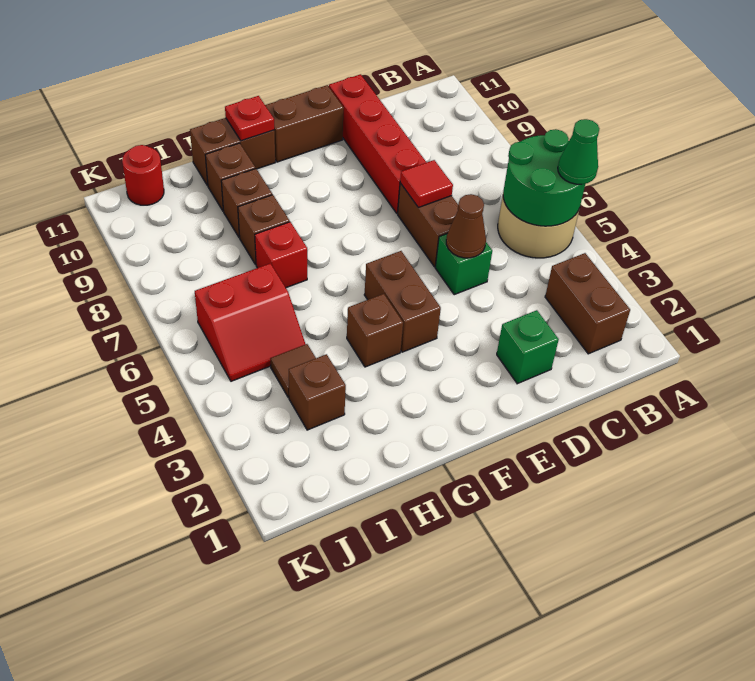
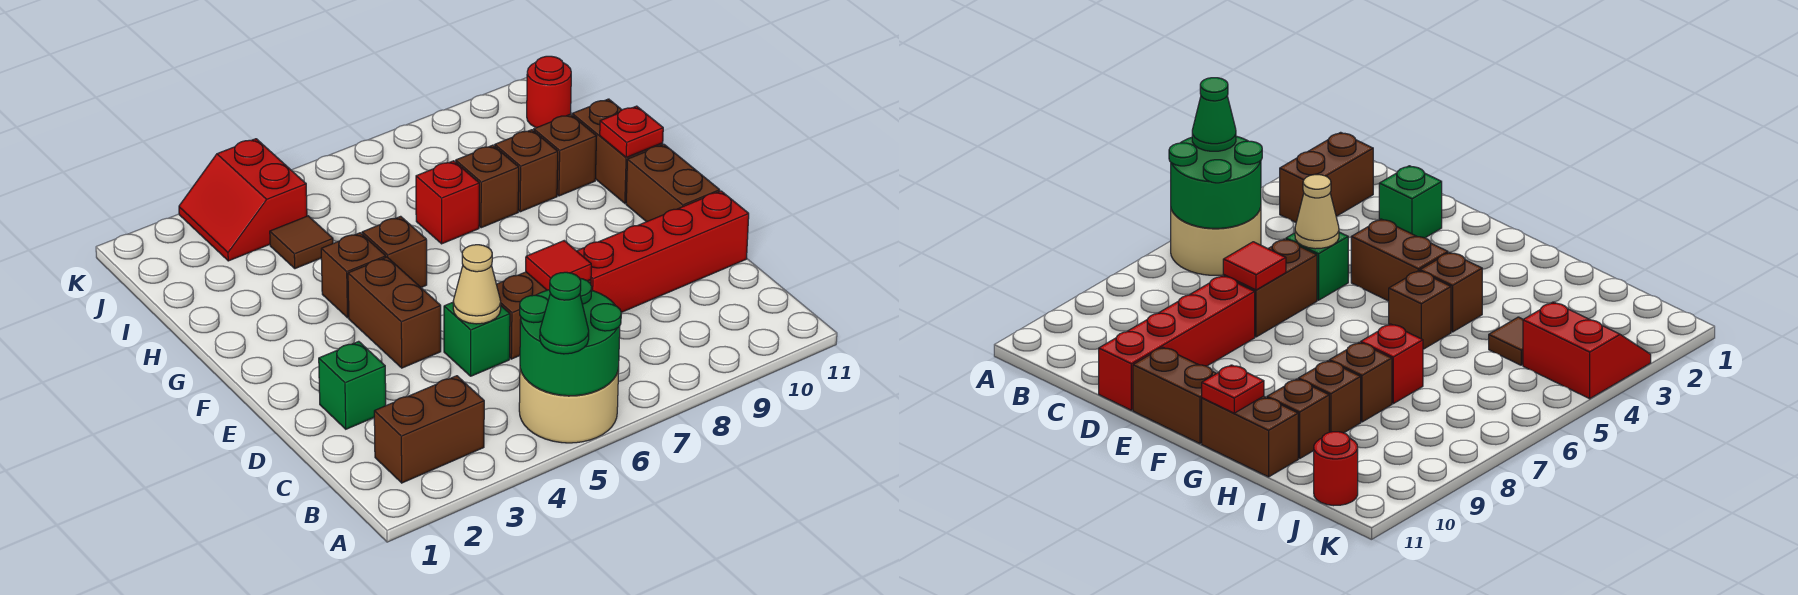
brown cone D5 level 2 -> tan cone D5 level 2
brown brick F4:F5 level 1 -> brown brick E4:F4 level 1
brown brick I3 level 1 -> brown brick G5 level 1
red slope I5:J6 level 1 top 6 -> red slope J3:K4 level 1 top 4

